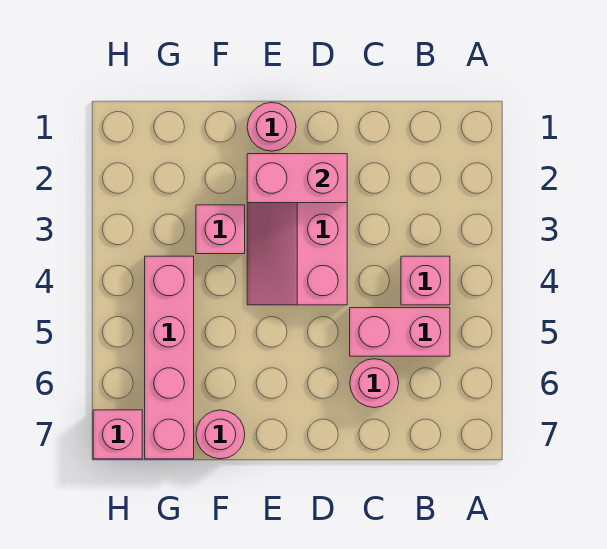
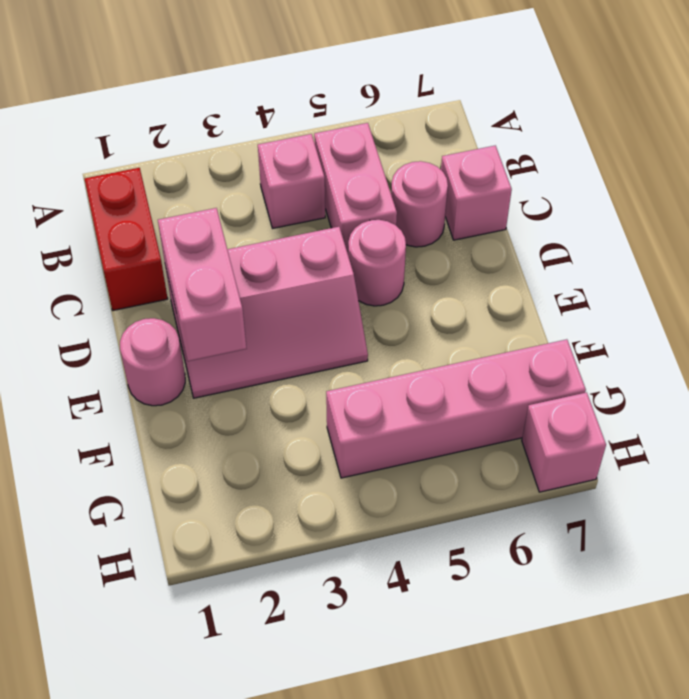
none -> red brick B1:C1 level 1
pink brick F3 level 1 -> pink brick C7 level 1
pink round brick F7 level 1 -> pink round brick D5 level 1

